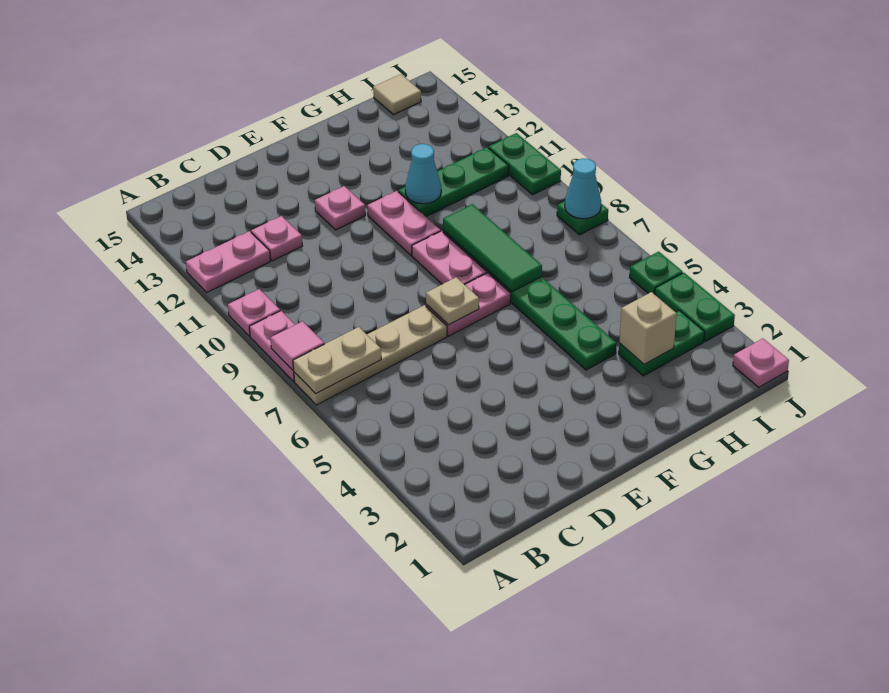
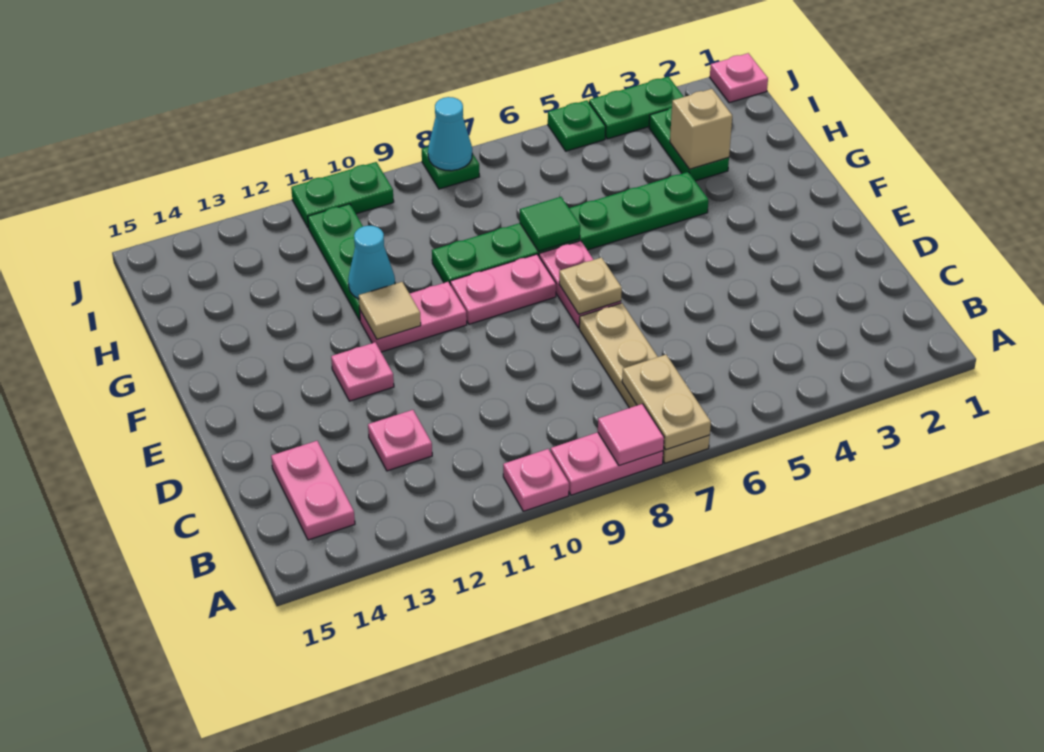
pink plate A12:B12 level 1 -> pink plate B14:C14 level 1
green tile G7:G9 level 2 -> green tile G7 level 2
tan tile I15 level 1 -> tan tile F11 level 2

